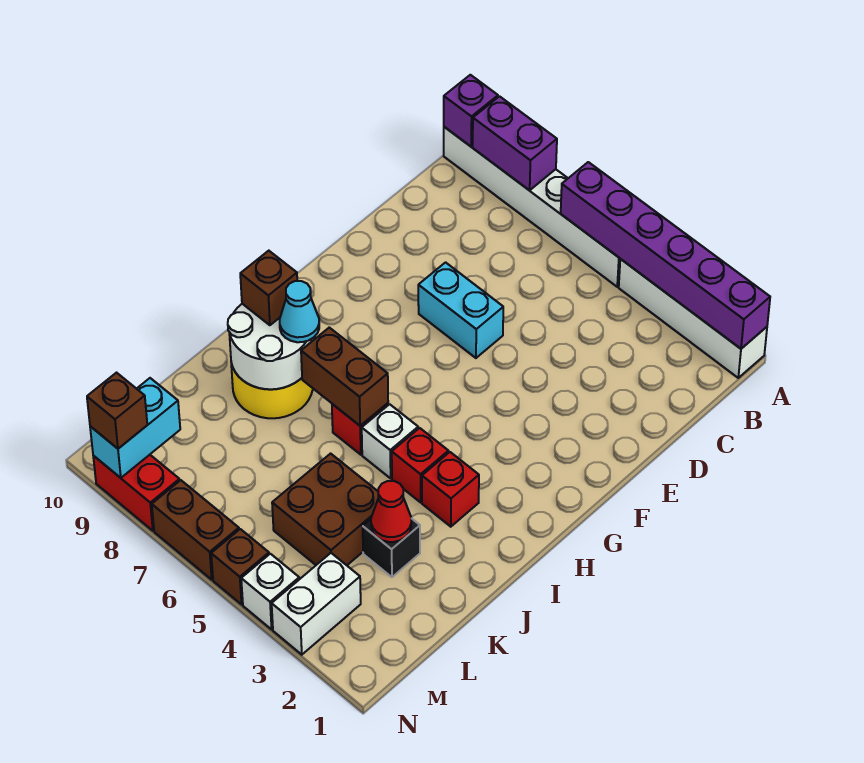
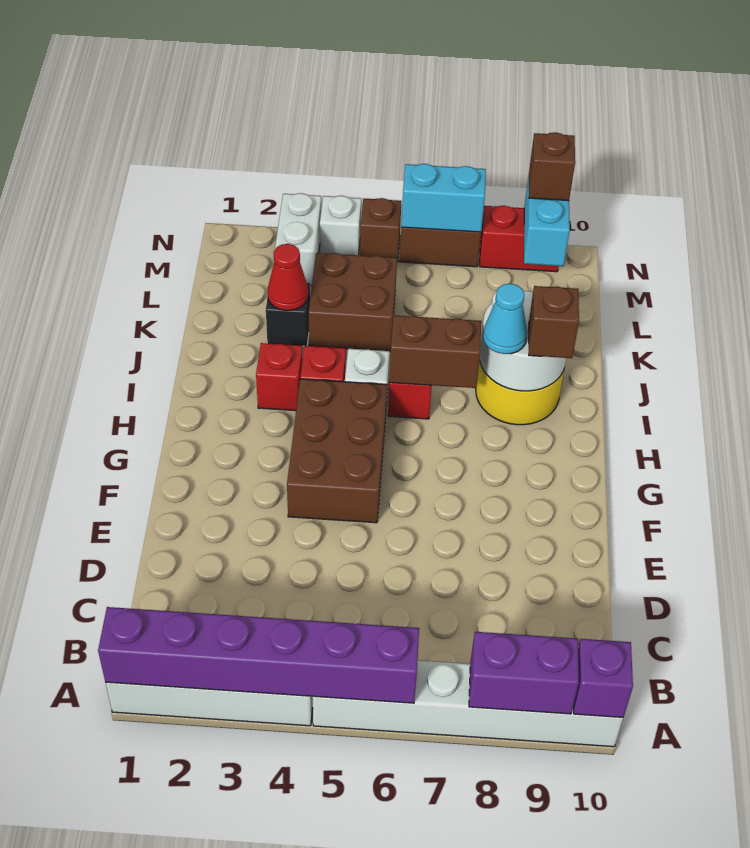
cyan brick E6:E7 level 1 -> cyan brick N6:N7 level 2
none -> brown brick F4:H5 level 1

